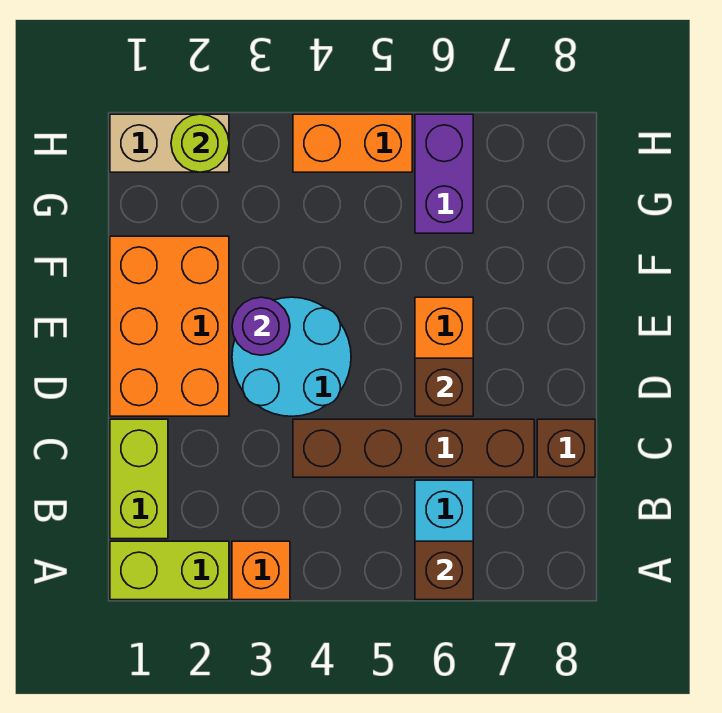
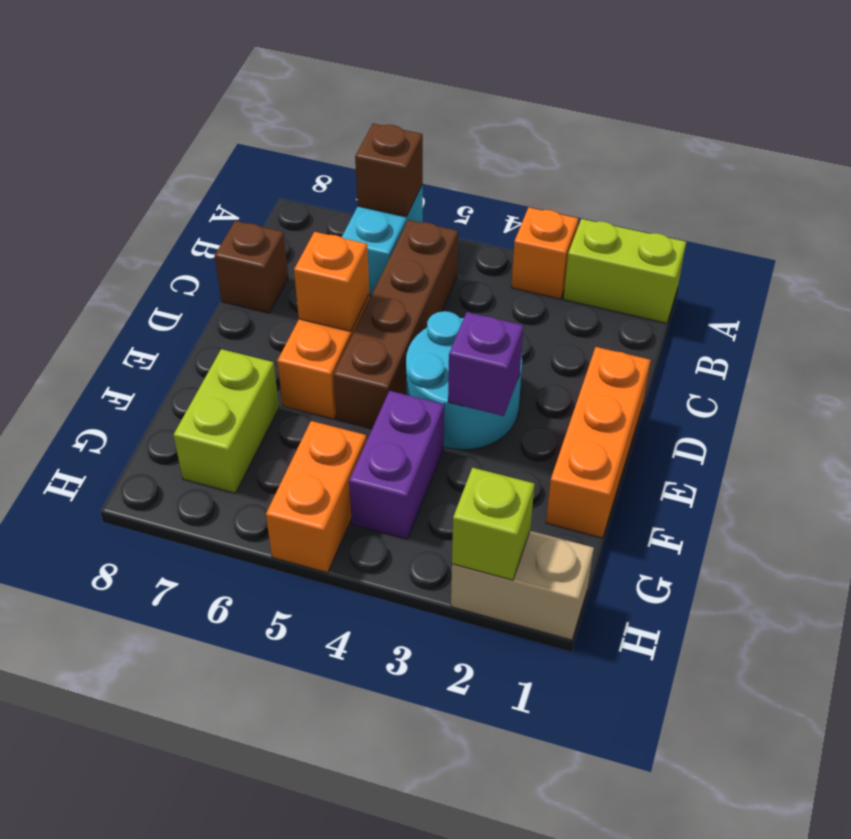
lime brick B1:C1 level 1 -> lime brick F7:G7 level 1
brown brick C4:C7 level 1 -> brown brick B5:E5 level 1
orange brick D1:F2 level 1 -> orange brick D1:F1 level 1
brown brick D6 level 2 -> orange brick D6 level 2
purple round brick E3 level 2 -> purple brick E3 level 2
purple brick G6:H6 level 1 -> purple brick F4:G4 level 1
lime round brick H2 level 2 -> lime brick H2 level 2
orange brick H4:H5 level 1 -> orange brick G5:H5 level 1

